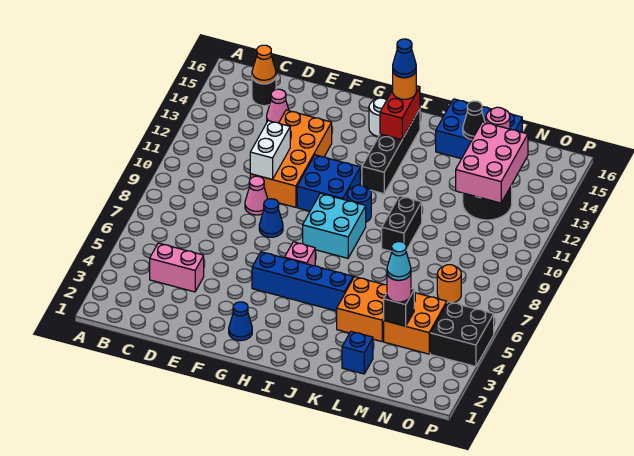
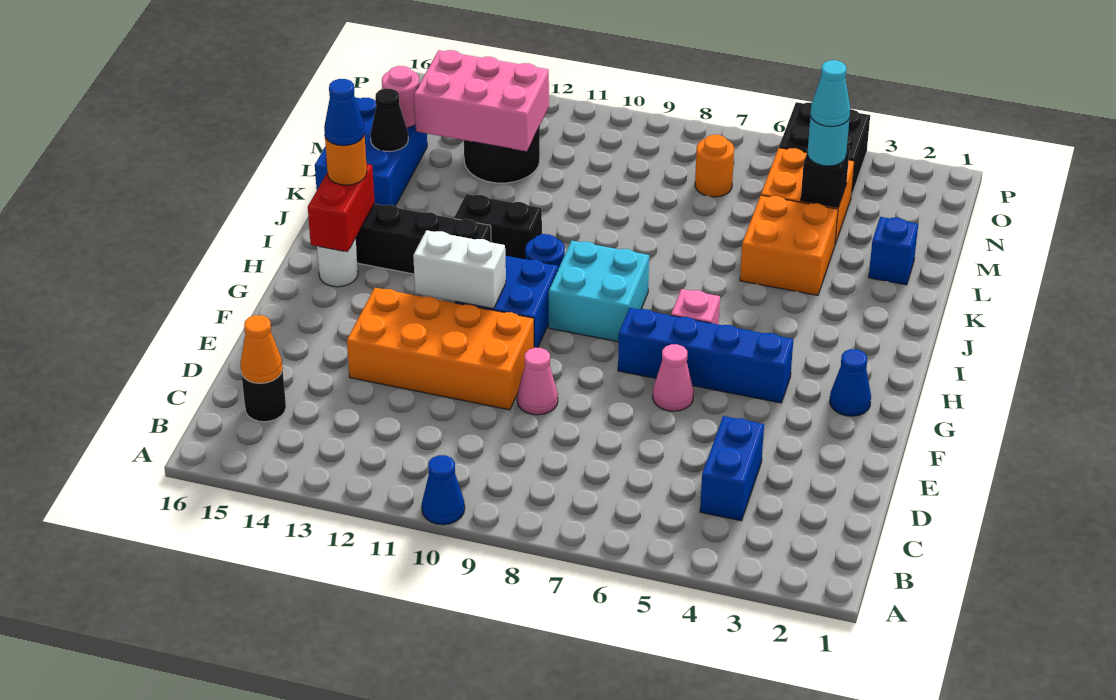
pink brick C4:D4 level 1 -> blue brick C4:D4 level 1
pink cone D14 level 1 -> pink cone F6 level 1
white brick E10:E11 level 2 -> white brick G11:G12 level 2
blue cone F8 level 1 -> blue cone A10 level 1
blue brick G5:J5 level 1 -> blue brick G4:G7 level 1
red brick I14:I15 level 2 -> red brick H15:I15 level 2
black brick K9:K10 level 1 -> black brick J11:J12 level 1
pink round brick M4 level 3 -> cyan round brick M4 level 3

